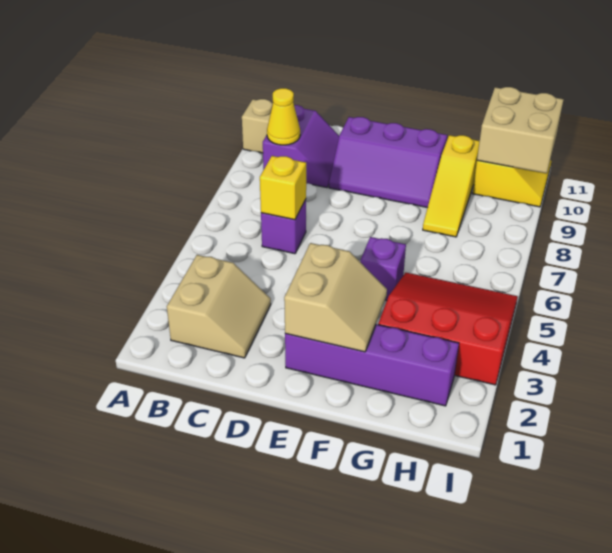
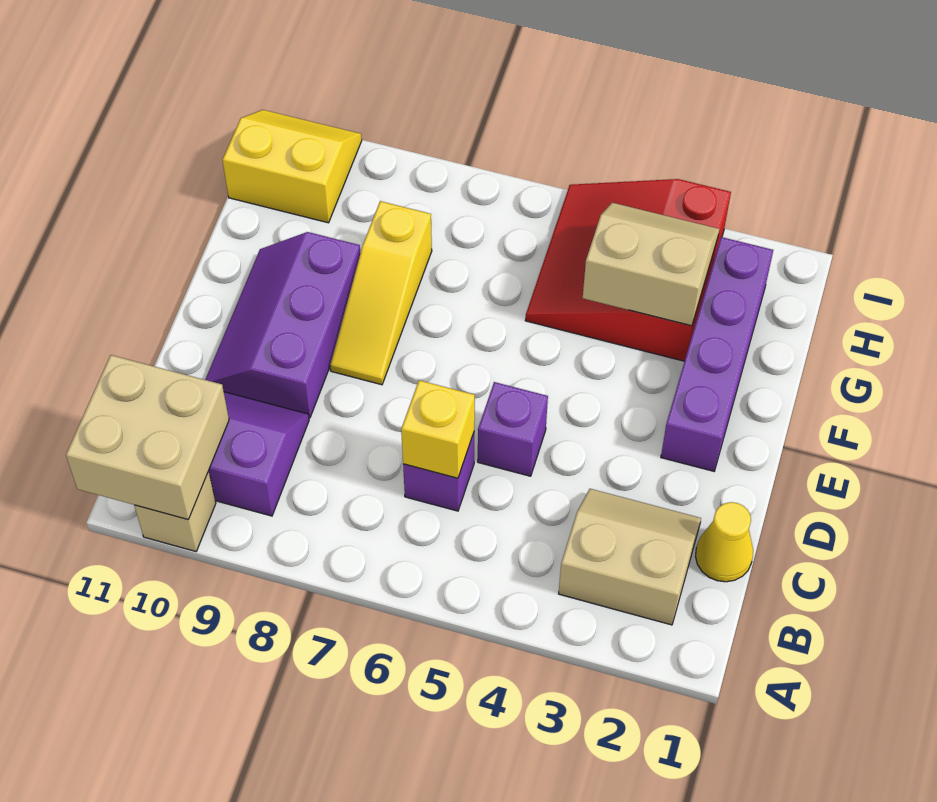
yellow cone B9 level 2 -> yellow cone C1 level 1
purple slope D9:F10 level 1 top 10 -> purple slope D9:F10 level 1 top 9
tan slope E2:F3 level 2 top E -> tan slope G3:H4 level 2 top G
purple brick F5 level 1 -> purple brick D5 level 1
yellow slope G8:G10 level 1 top 10 -> yellow slope E8:G8 level 1 top G
tan brick H10:I11 level 2 -> tan brick A10:B11 level 2

